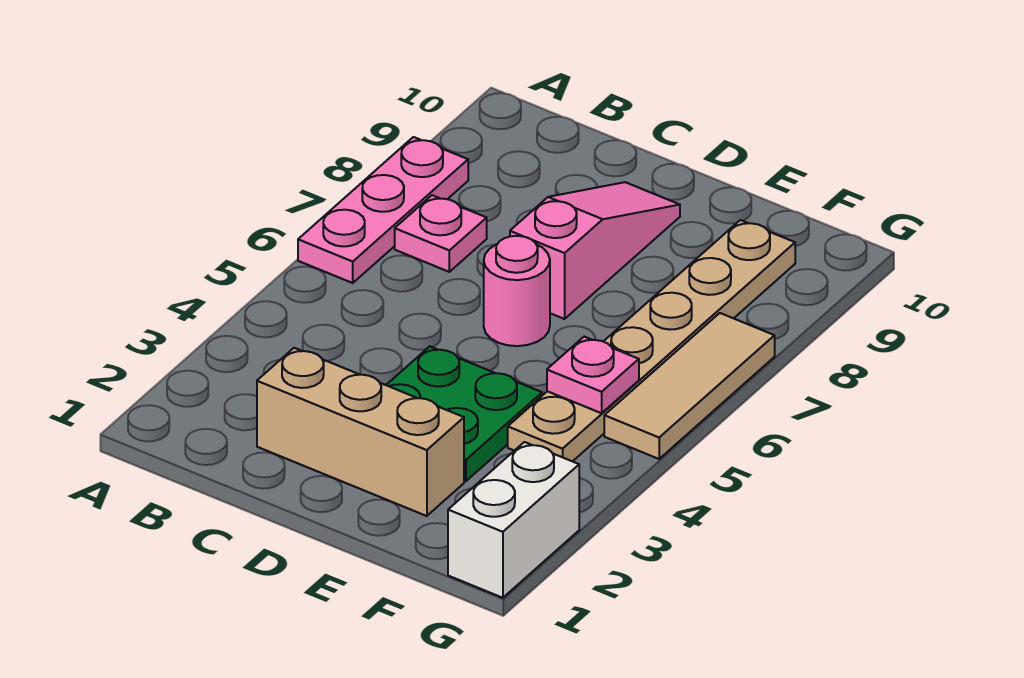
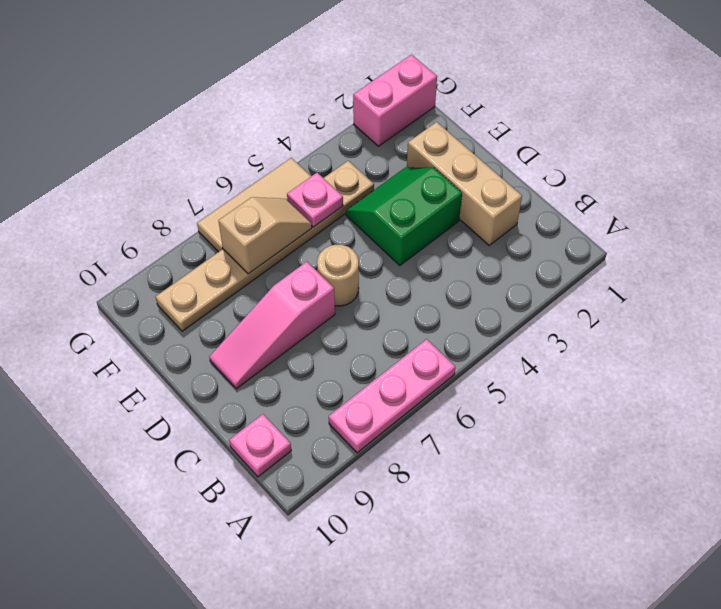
pink plate B7 level 1 -> pink plate B10 level 1
green plate D3:E4 level 1 -> green slope D3:E4 level 1 top D
pink round brick D6 level 1 -> tan round brick D6 level 1
none -> tan slope F6:F7 level 2 top 7
white brick G1:G2 level 1 -> pink brick G1:G2 level 1

